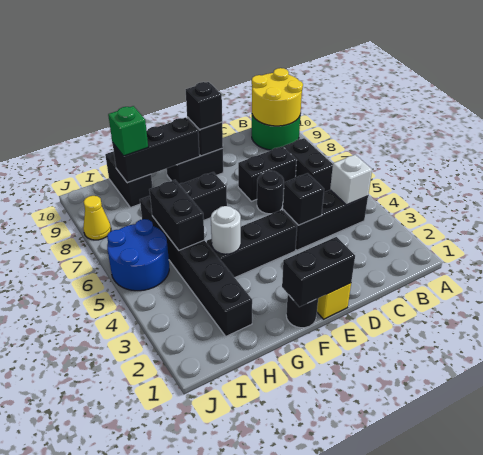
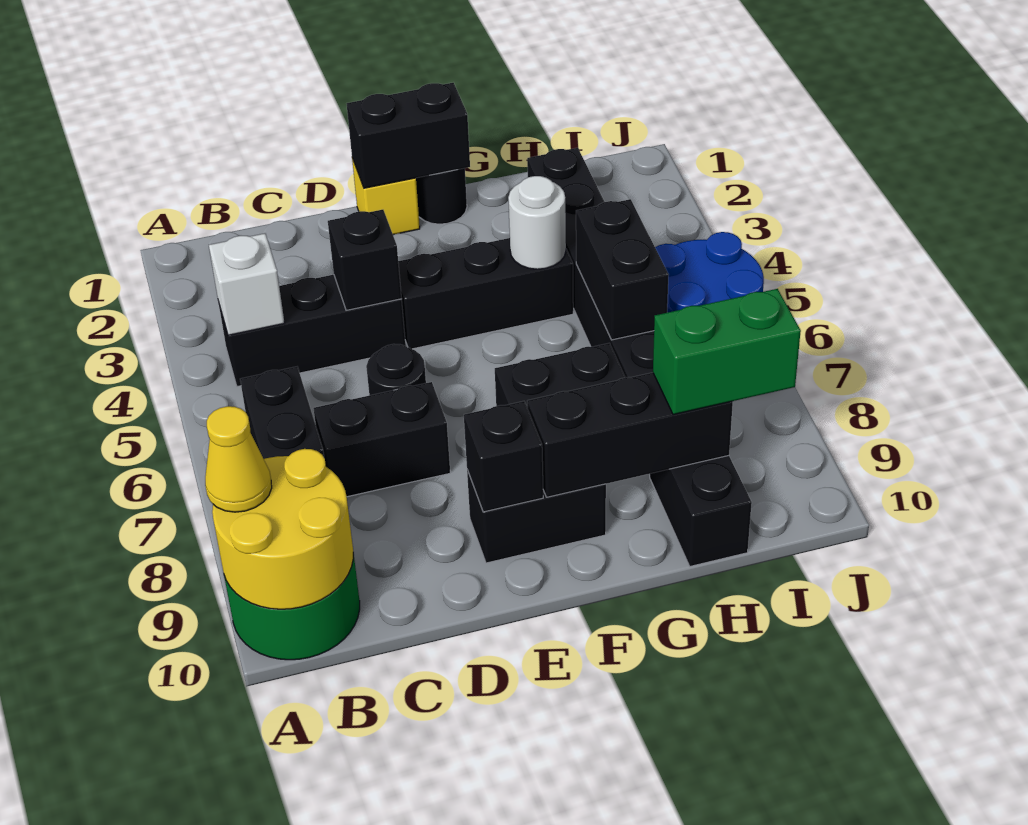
black brick E9 level 3 -> none
green brick H9 level 3 -> green brick H9:I9 level 3
yellow cone J8 level 1 -> yellow cone A9 level 3

